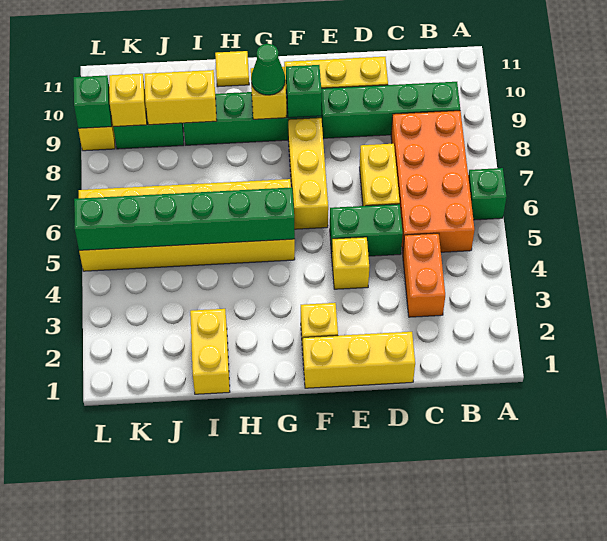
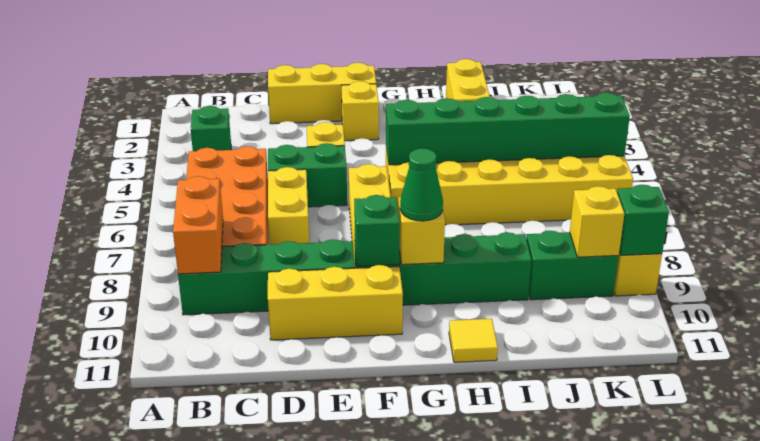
green brick A6 level 1 -> green brick B3 level 1
orange brick C3:C4 level 1 -> orange brick B8:B9 level 2
yellow brick I9:J9 level 2 -> none

